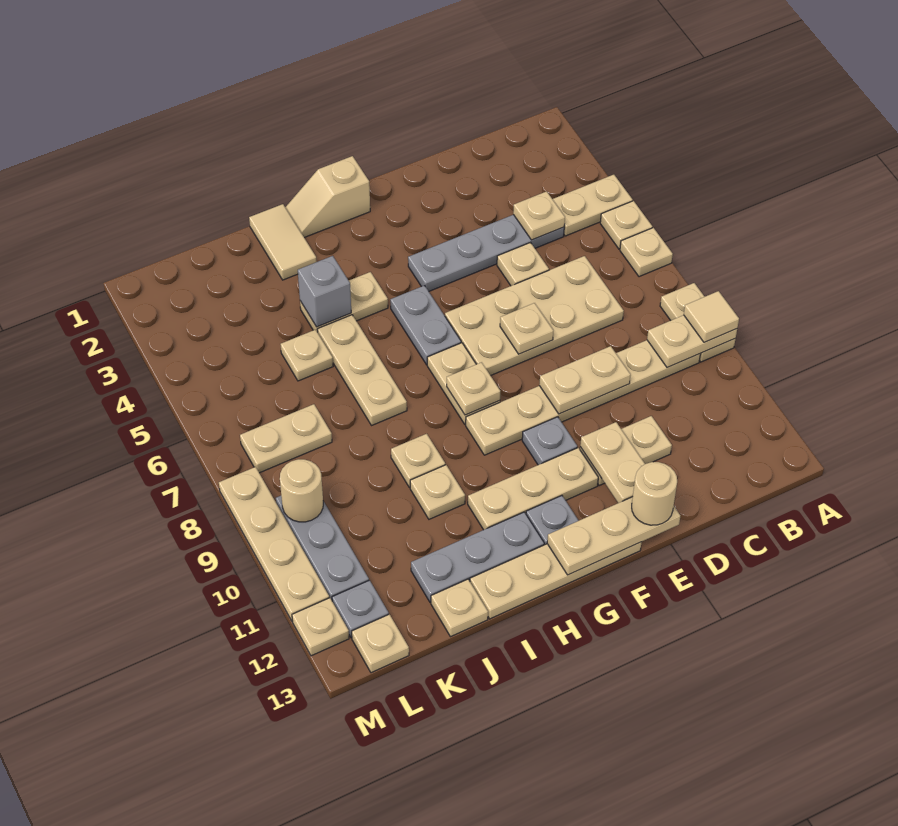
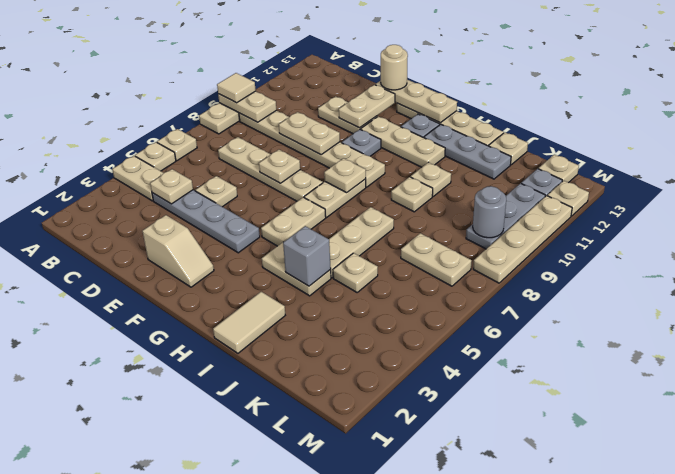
tan plate C6:F7 level 1 -> tan plate C7:F7 level 1
tan slope G1:H1 level 1 top G -> tan slope E2:F2 level 1 top E
grey plate G5:G6 level 1 -> tan plate G5:G6 level 1
tan round brick L9 level 2 -> grey round brick L9 level 2

